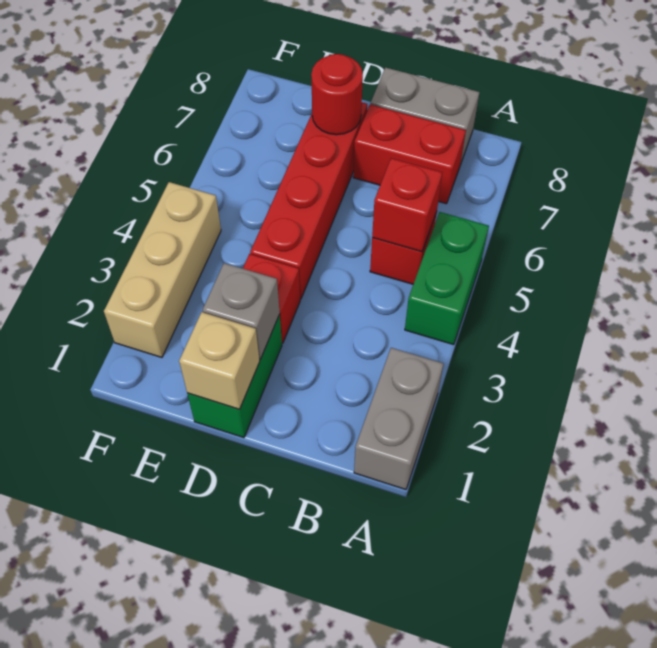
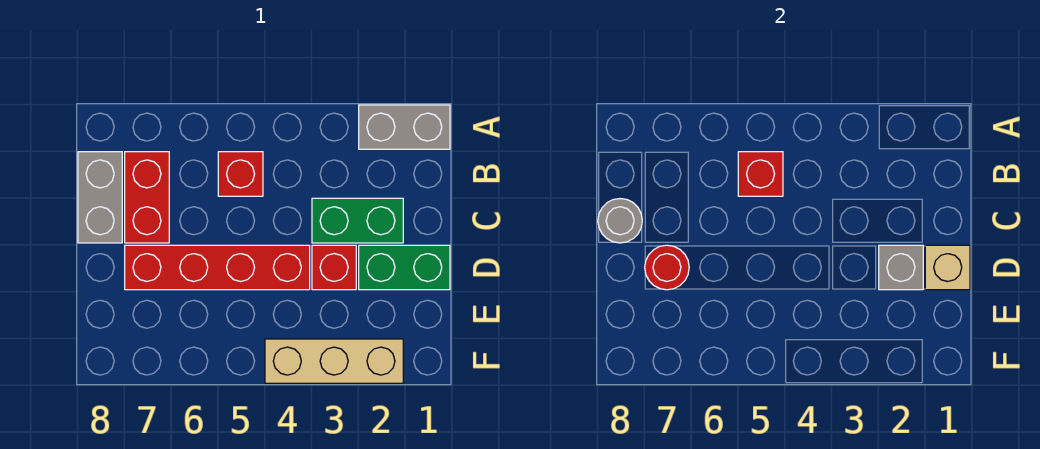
green brick A4:A5 level 1 -> green brick C2:C3 level 1
none -> grey round brick C8 level 2

